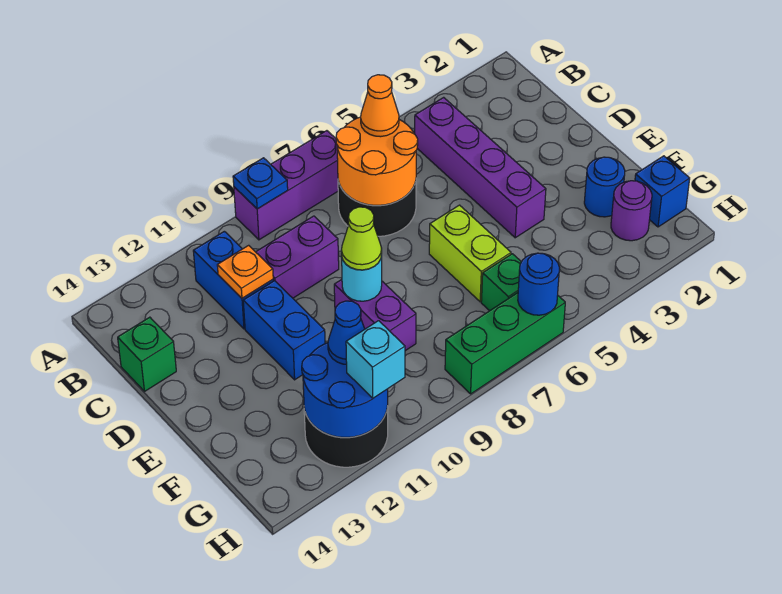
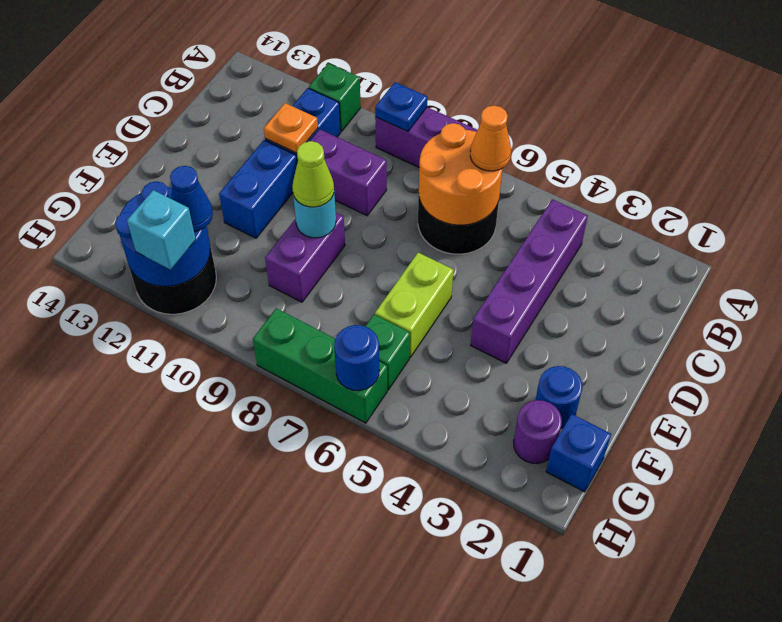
green brick C14 level 1 -> green brick A11 level 1

